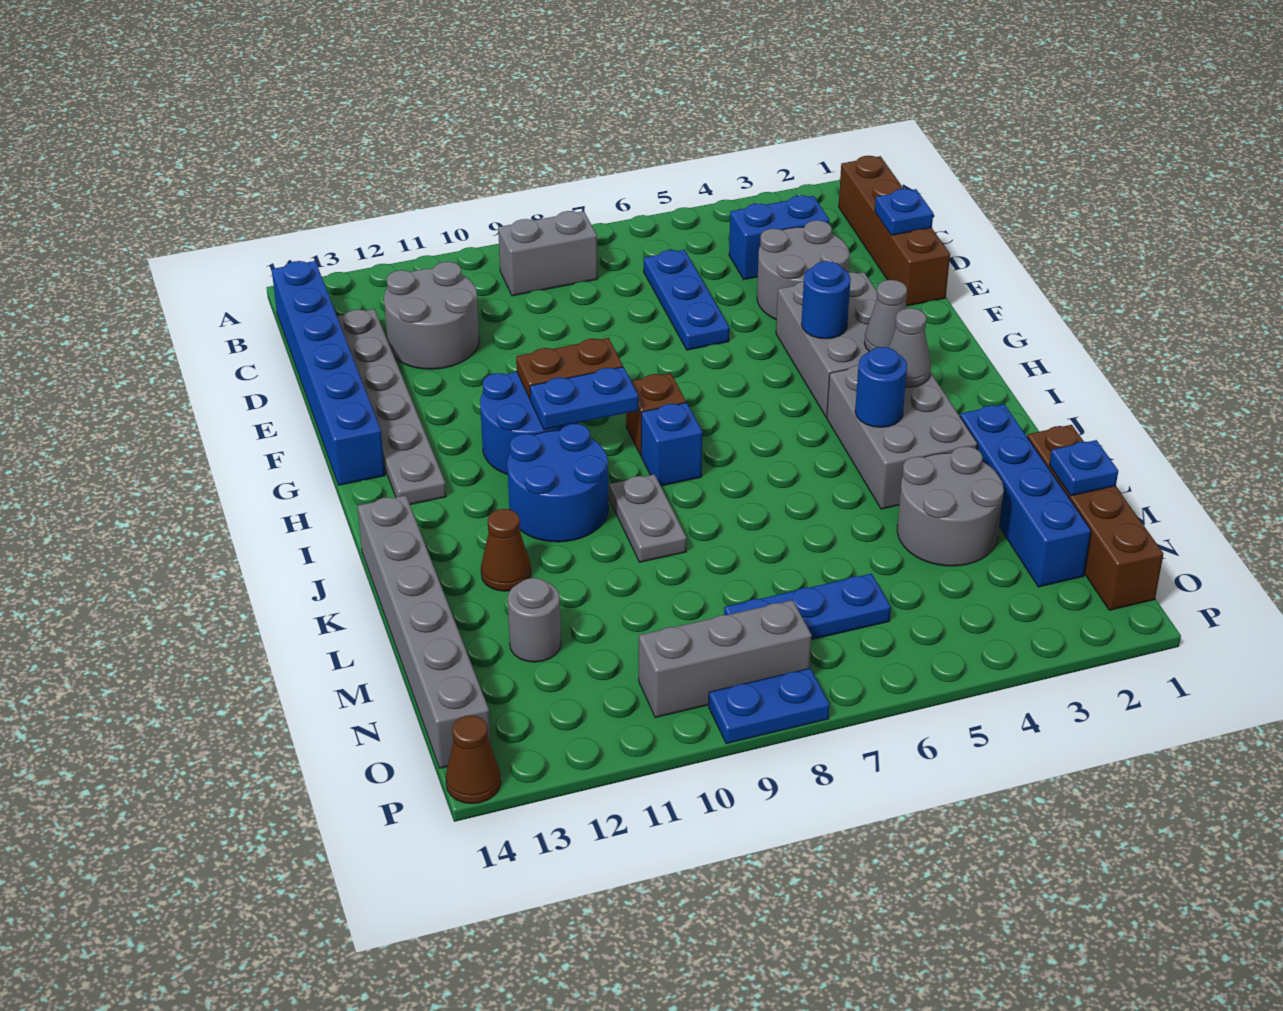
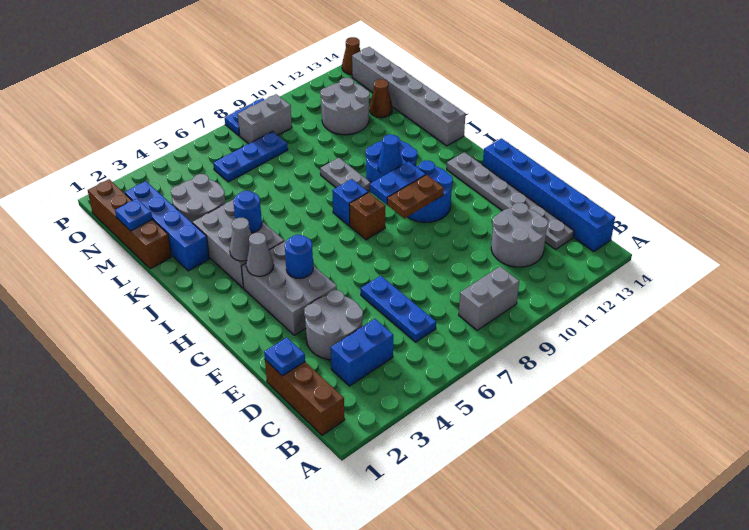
brown brick B1:E1 level 1 -> brown brick B1:D1 level 1
none -> blue cone I10 level 2
brown cone K12 level 1 -> brown cone M13 level 1
grey round brick M12 level 1 -> grey round brick M11:N12 level 1
grey brick O8:O10 level 1 -> grey brick O8:O9 level 1

